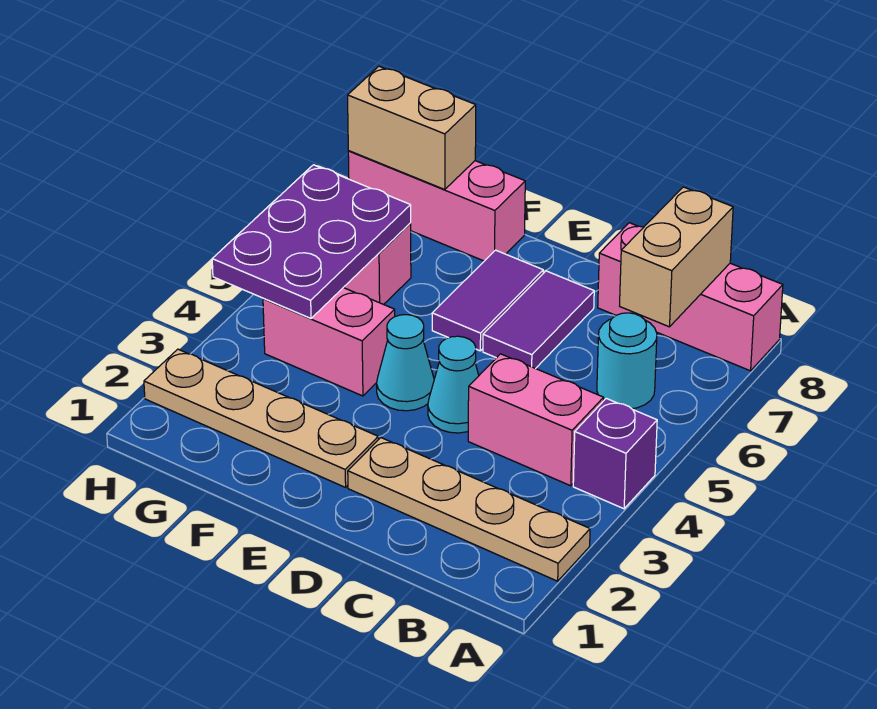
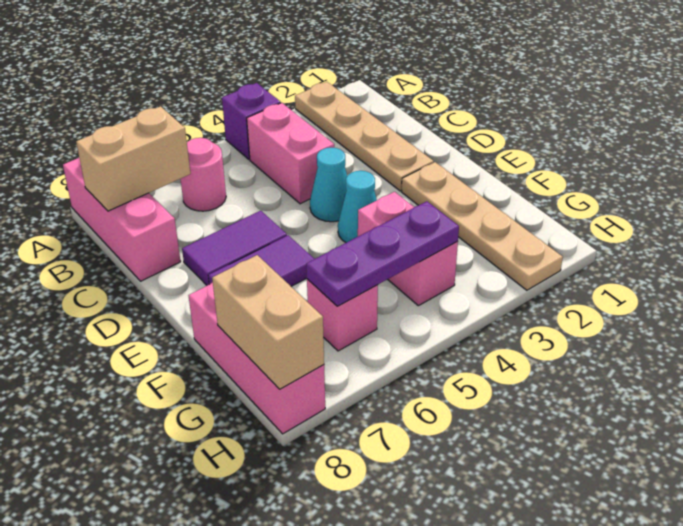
cyan round brick B6 level 1 -> pink round brick B6 level 1
purple plate G4:H6 level 2 -> purple plate G4:G6 level 2

